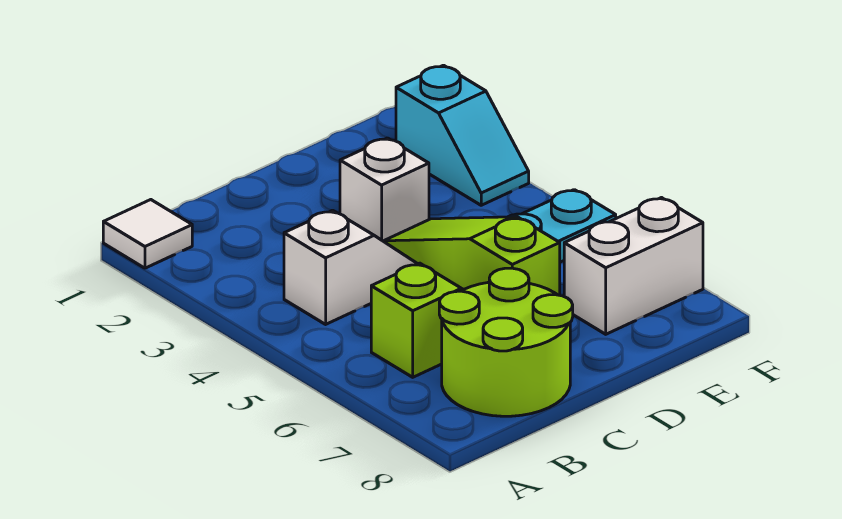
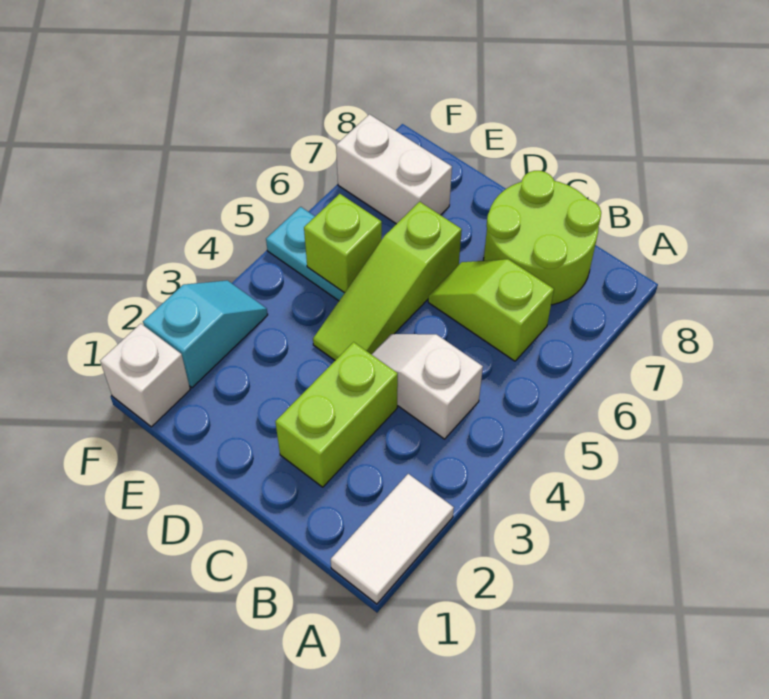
white tile A1 level 1 -> white tile A1:A2 level 1
none -> lime brick C2:C3 level 1
white brick D3 level 1 -> white brick F1 level 1
none -> lime brick E5 level 2

